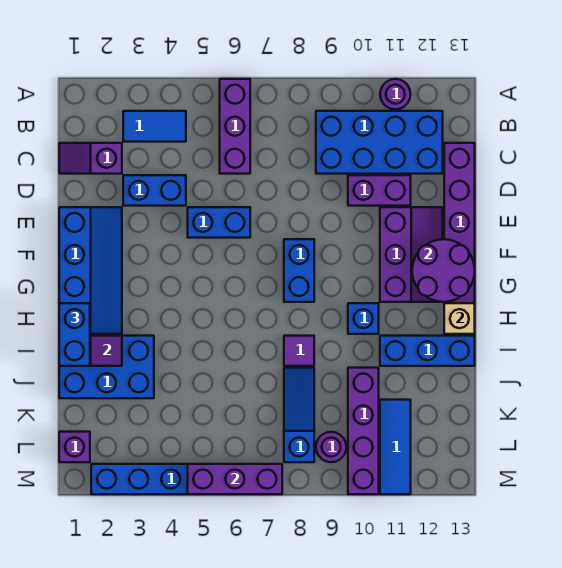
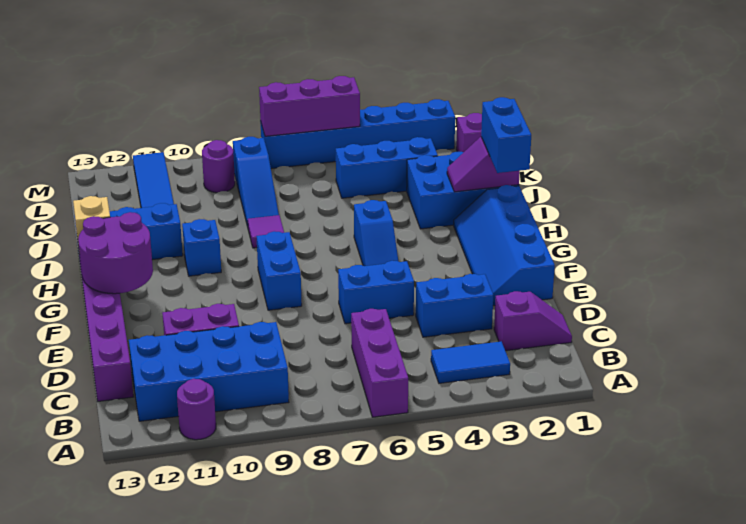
purple slope E11:G12 level 1 top 11 -> none
none -> blue slope G5:H5 level 1 top H
purple brick J10:M10 level 1 -> none
none -> blue brick K3:K5 level 1

